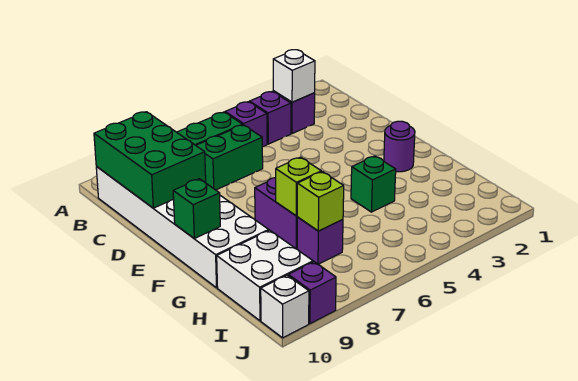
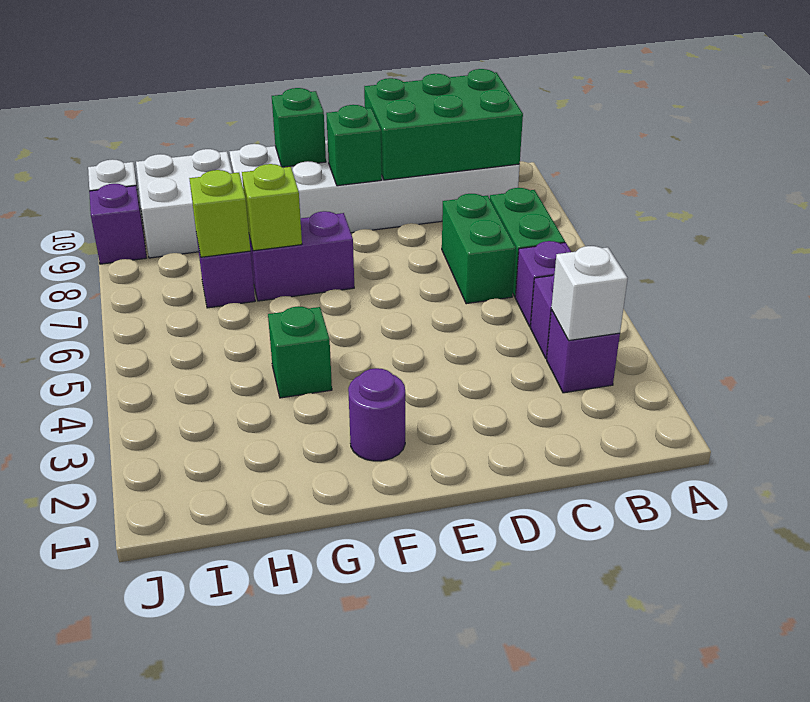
none -> green brick E9 level 2

